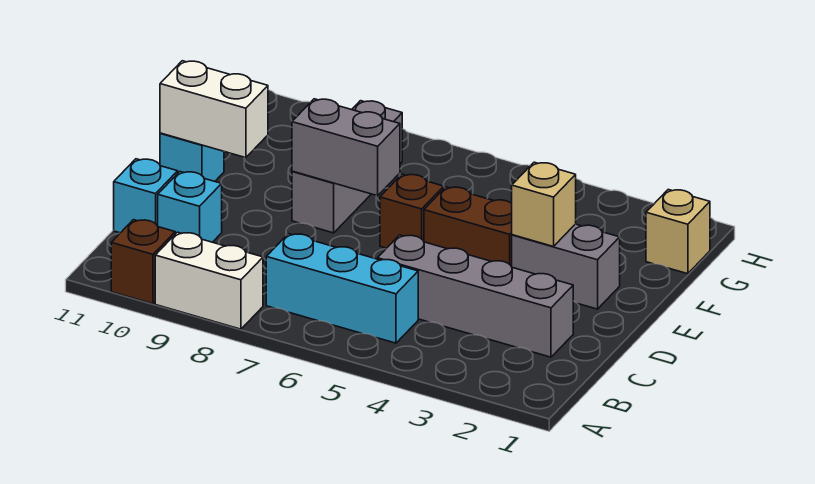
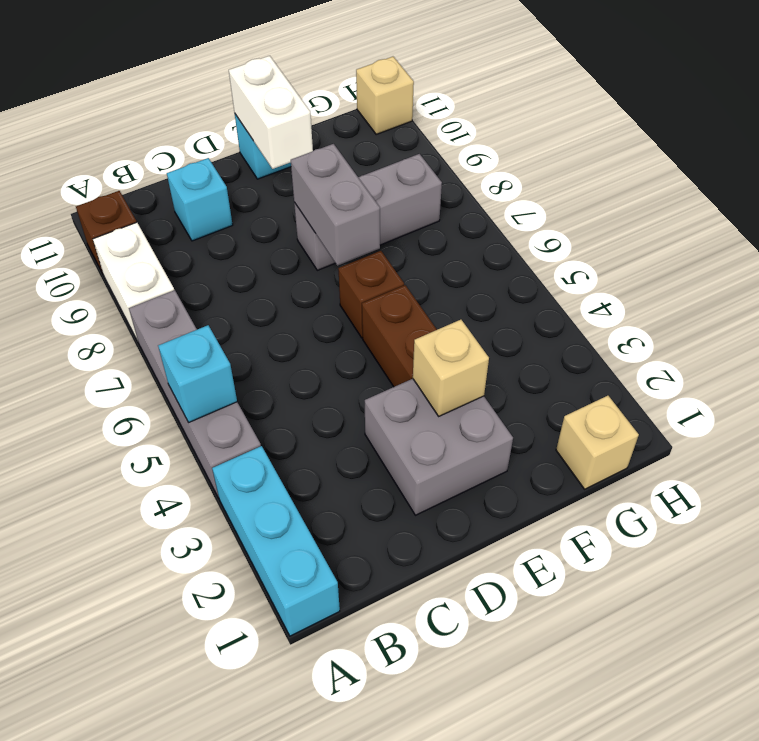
cyan brick B5:B7 level 1 -> cyan brick A1:A3 level 1
grey brick C2:C5 level 1 -> grey brick A4:A7 level 1
cyan brick C11 level 1 -> cyan brick A5 level 2
grey brick E2:E3 level 1 -> grey brick D2:E3 level 1
none -> tan brick H11 level 1

